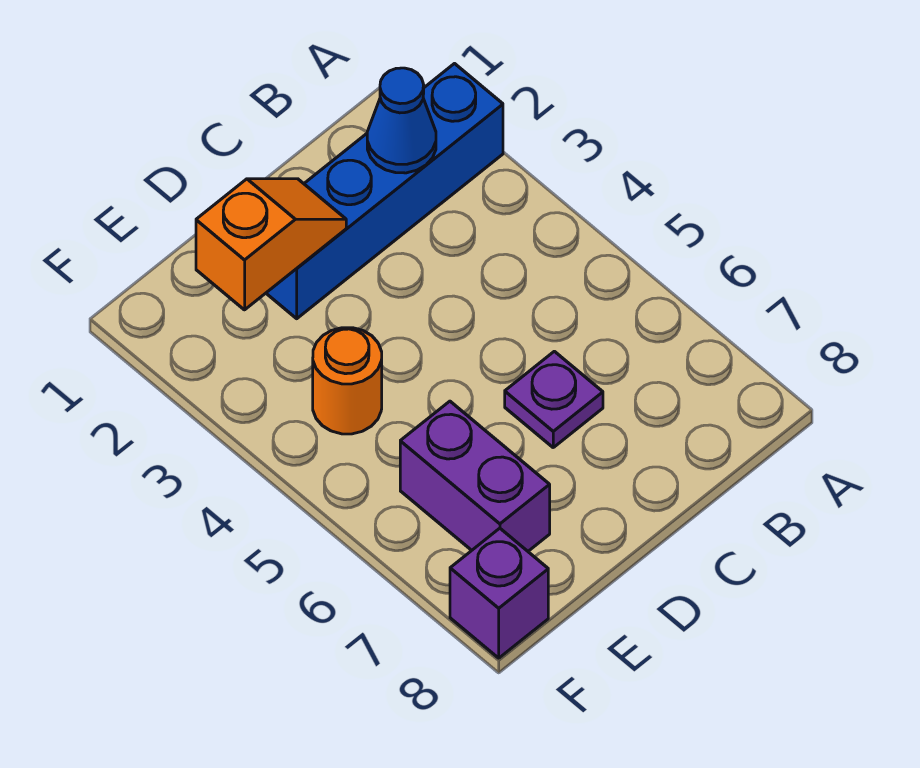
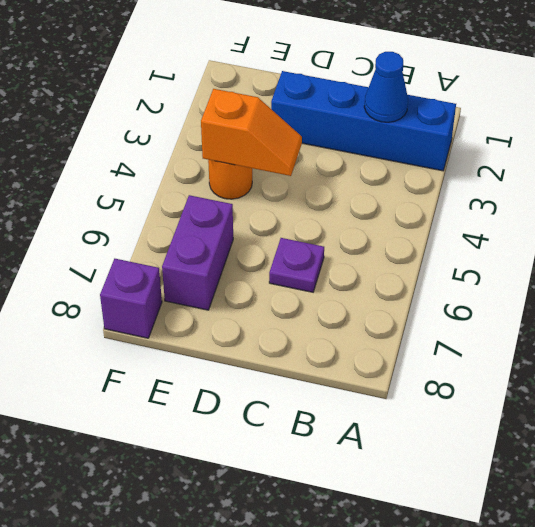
orange slope D2:E2 level 2 top E -> orange slope D4:E4 level 2 top E

